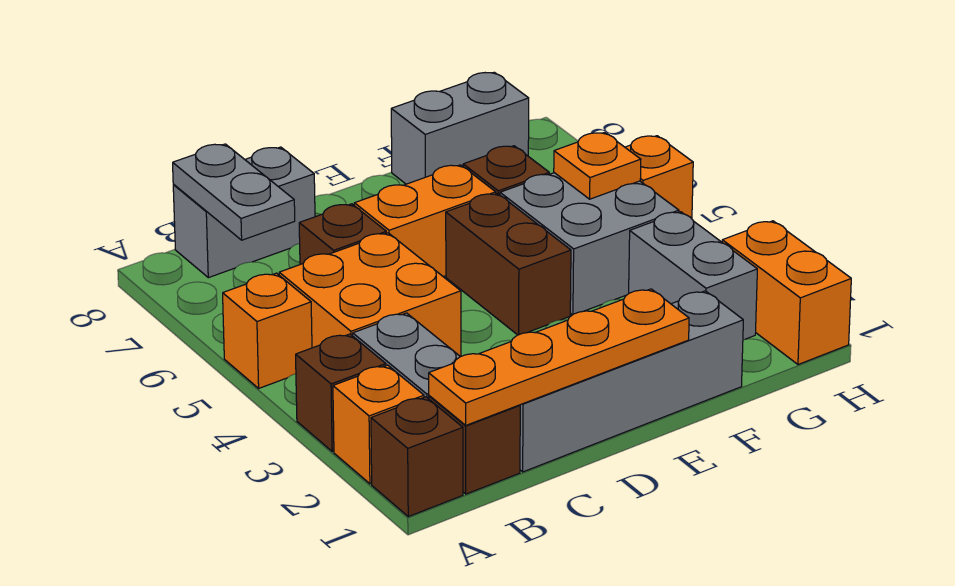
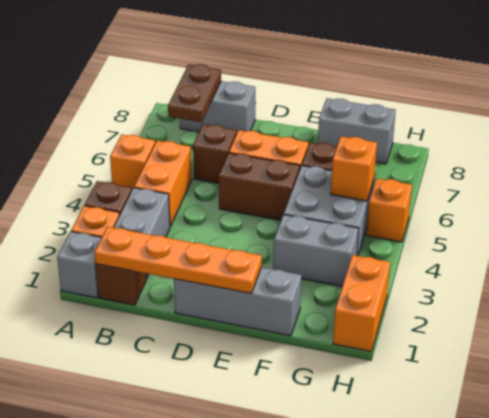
brown brick A1 level 1 -> grey brick A1 level 1
orange brick B4:C5 level 1 -> orange brick B4:B5 level 1
grey plate B7:B8 level 2 -> brown plate B7:B8 level 2
grey brick C1:F1 level 1 -> grey brick D1:F1 level 1
brown brick E4:E5 level 1 -> brown brick D5:E5 level 1
grey brick G2:G3 level 1 -> grey brick F3:G3 level 1
orange plate G5 level 2 -> orange brick G5 level 2

